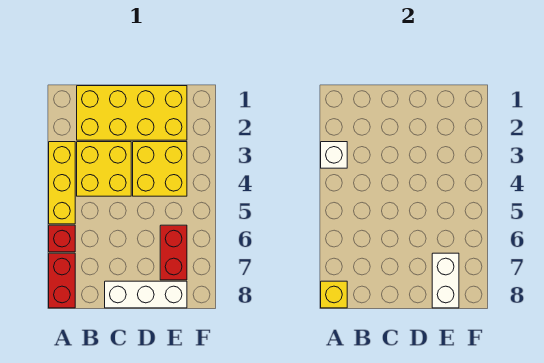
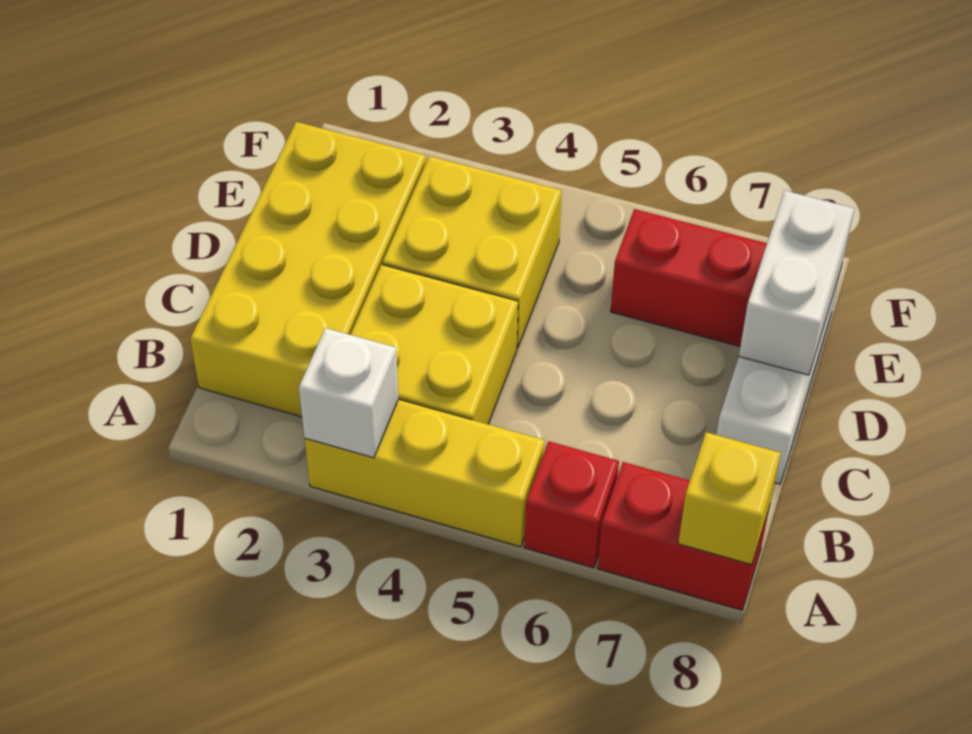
white brick E7:E8 level 2 -> white brick D8:E8 level 2

